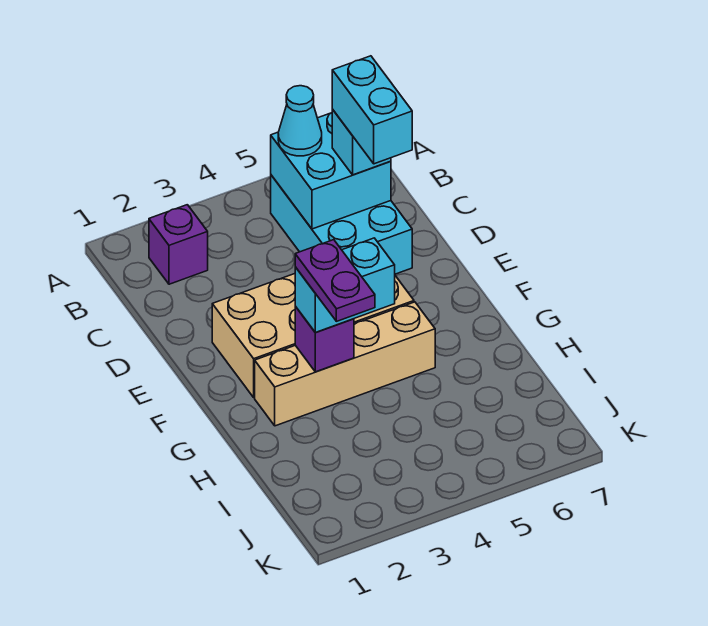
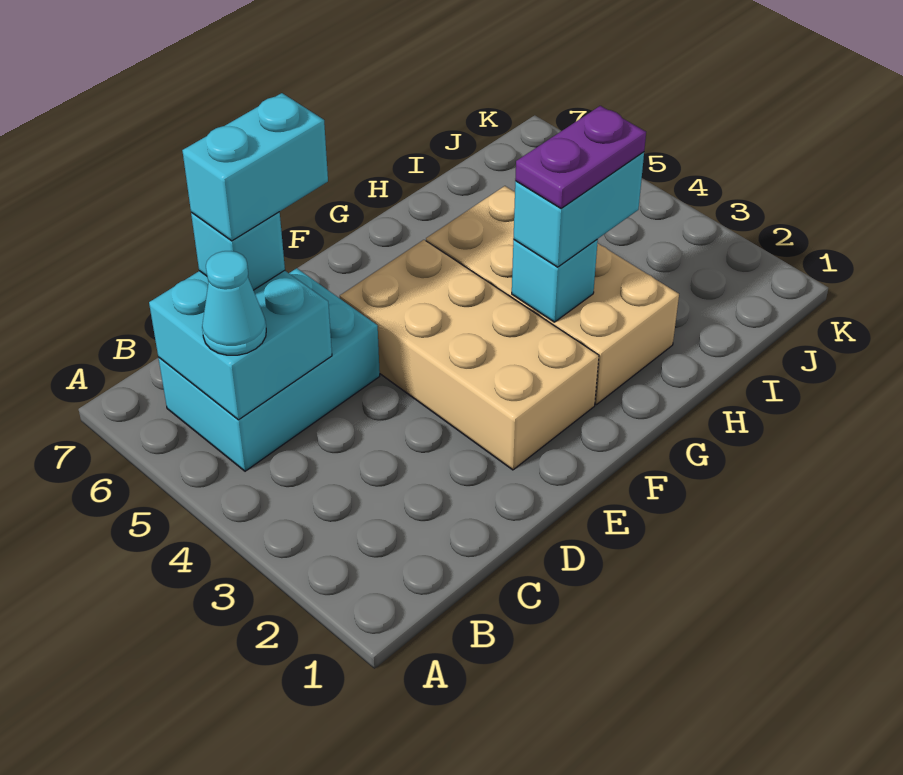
purple brick B2 level 1 -> none
tan brick G2:G5 level 1 -> tan brick G2:H5 level 1
purple brick G3 level 2 -> cyan brick G3 level 2
cyan brick G3:G4 level 3 -> cyan brick G3:H3 level 3

